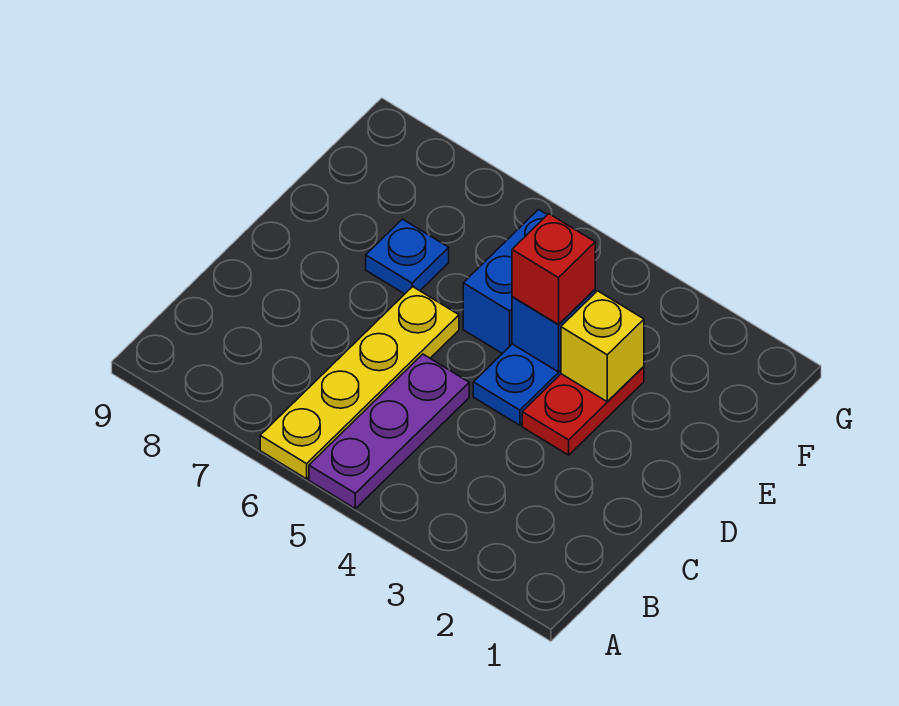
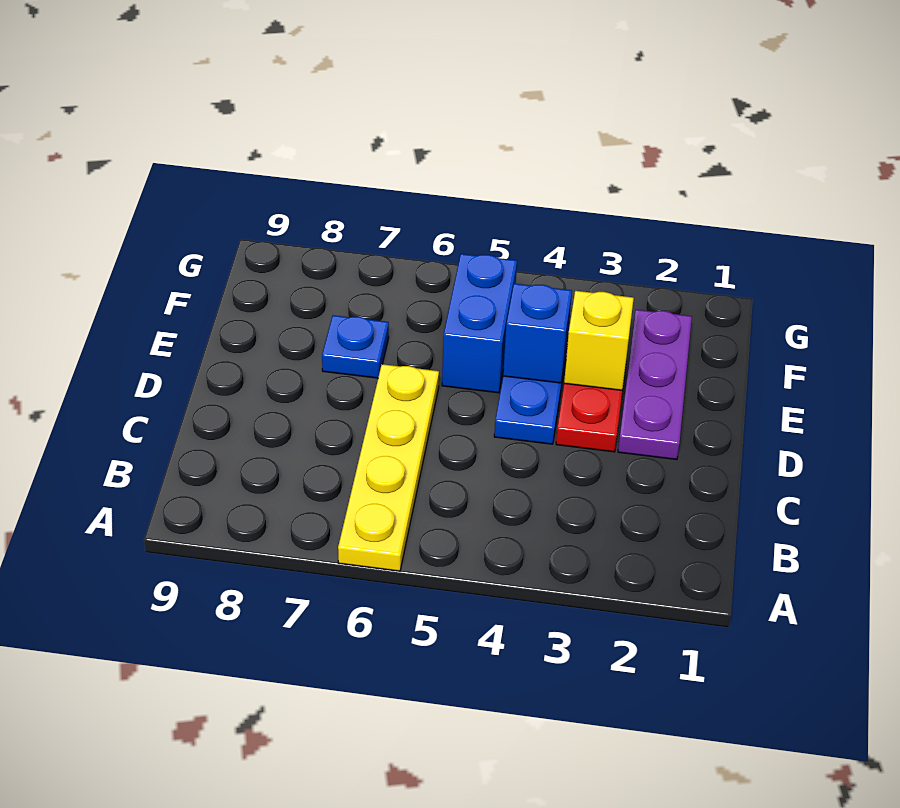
purple plate A5:C5 level 1 -> purple plate D2:F2 level 1
red brick E4 level 3 -> none

